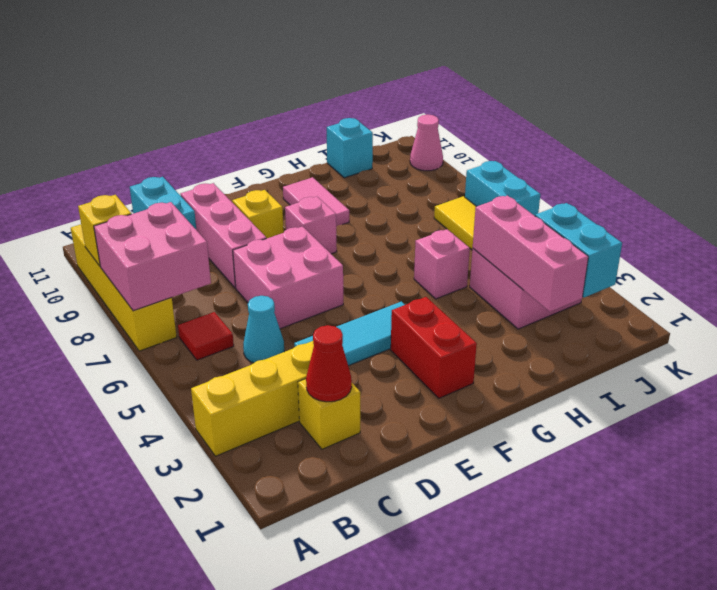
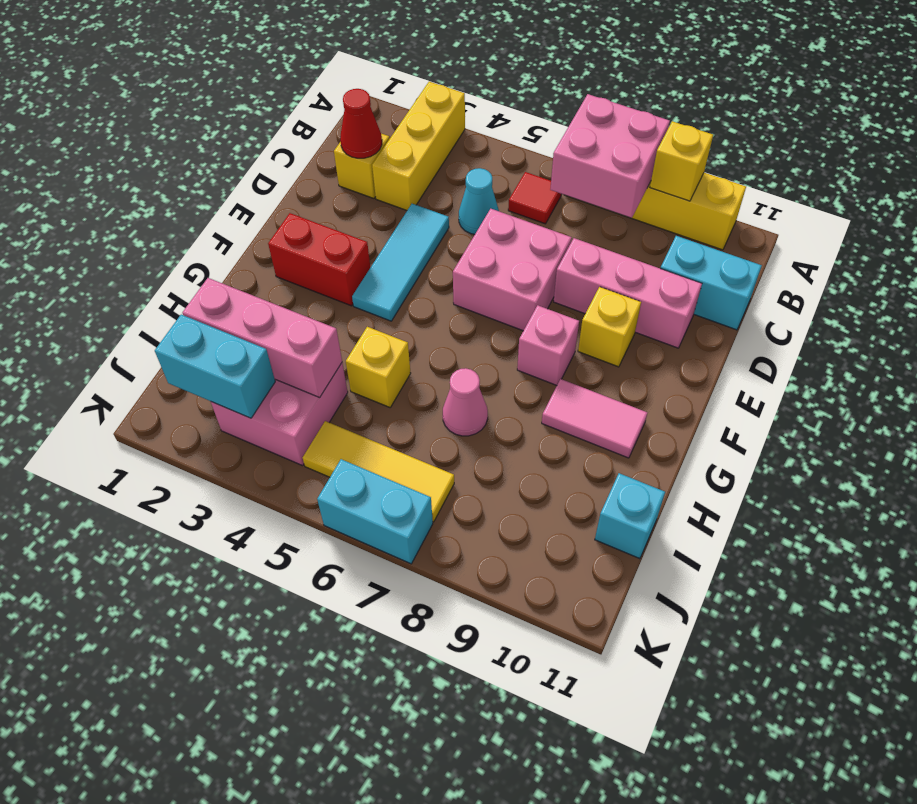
pink brick H5 level 1 -> yellow brick H5 level 1
pink cone K10 level 1 -> pink cone H7 level 1

